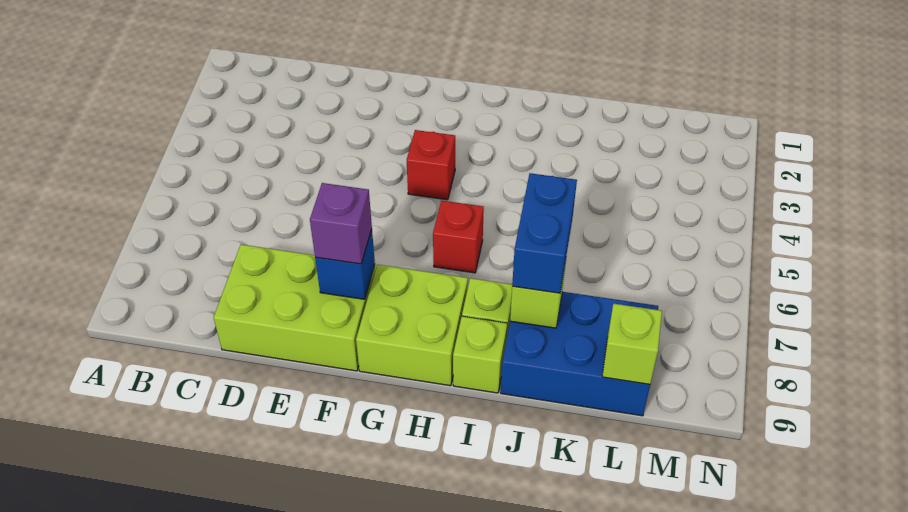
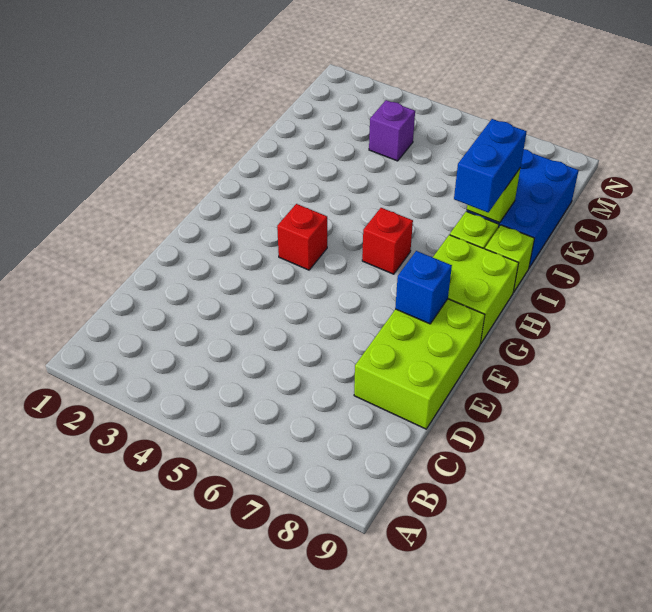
purple brick F8 level 3 -> purple brick L4 level 1
blue brick J7:J8 level 3 -> blue brick I8:J8 level 3
lime brick L9 level 2 -> none

